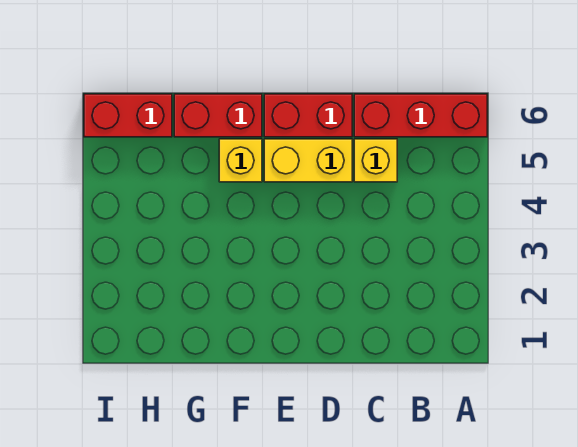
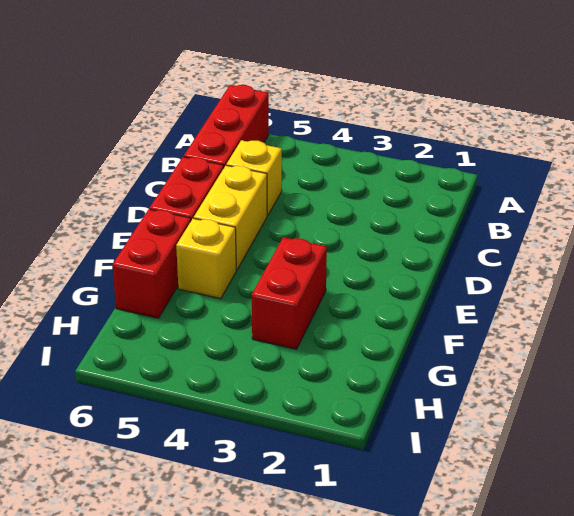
red brick H6:I6 level 1 -> red brick F3:G3 level 1

